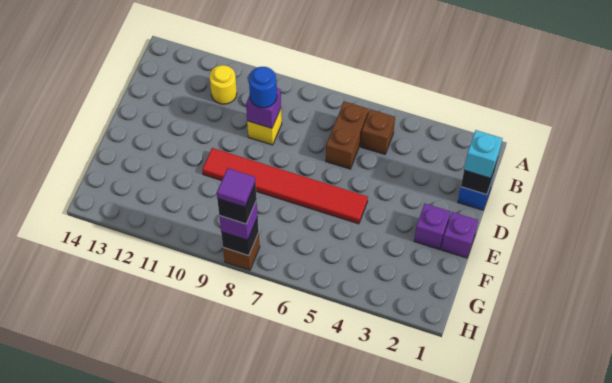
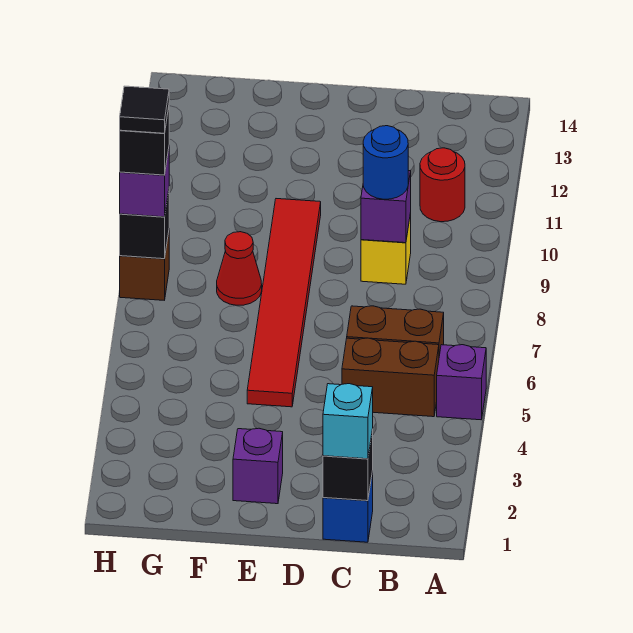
brown brick B5 level 1 -> brown brick B5:C5 level 1
yellow round brick B11 level 1 -> red round brick B11 level 1
purple brick E1 level 1 -> purple brick A5 level 1
none -> red cone F8 level 1
purple tile H8 level 5 -> black tile H8 level 5

